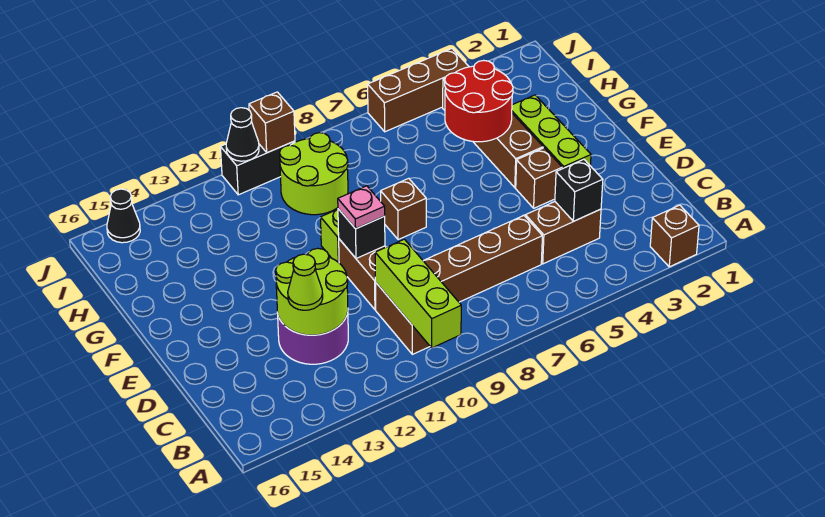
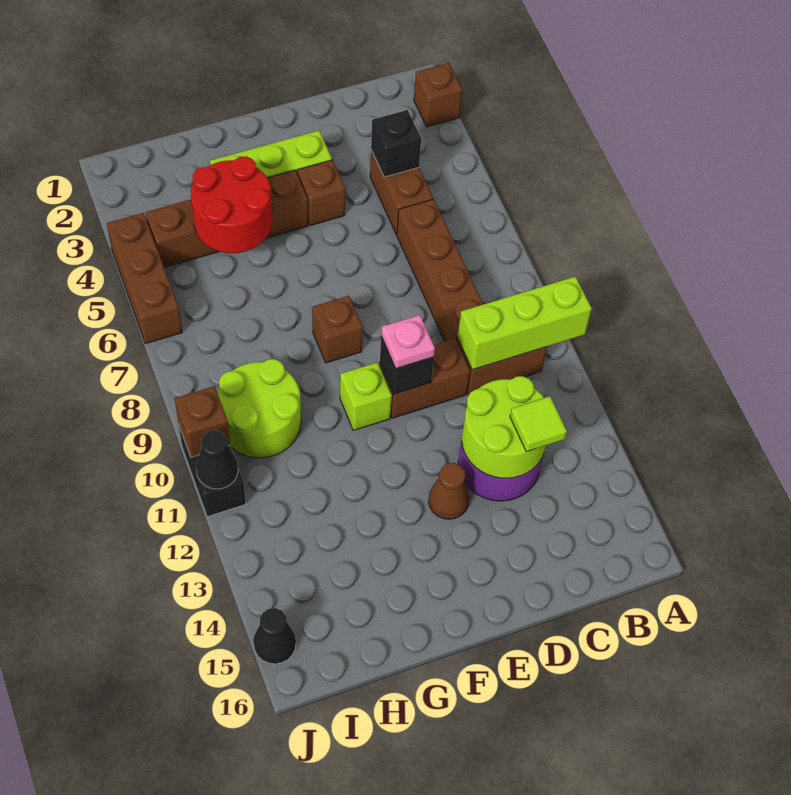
lime cone C13 level 3 -> lime tile C13 level 3
none -> brown cone E13 level 1

